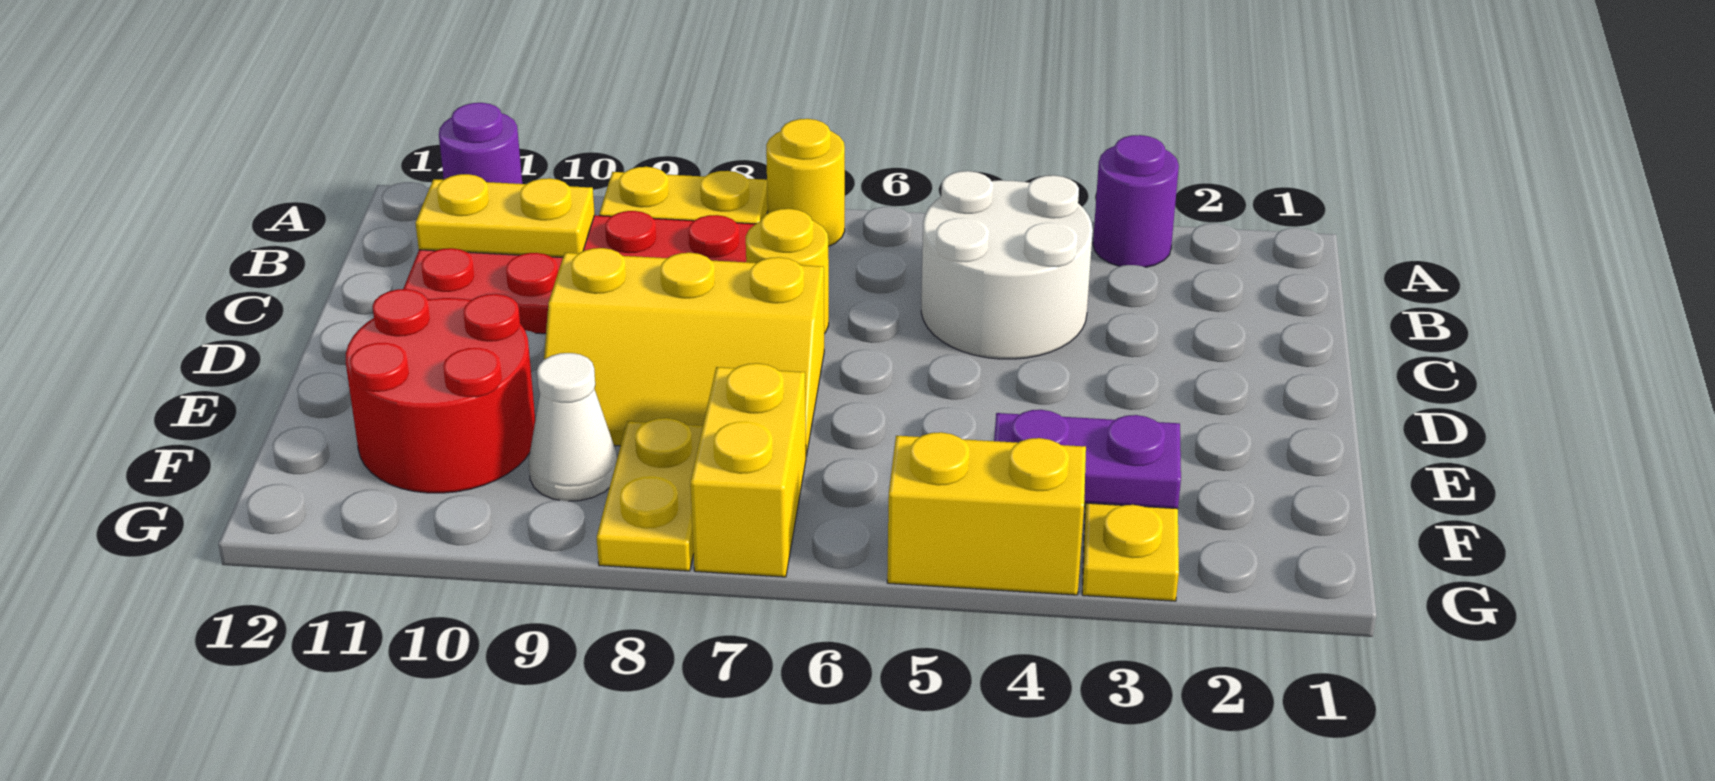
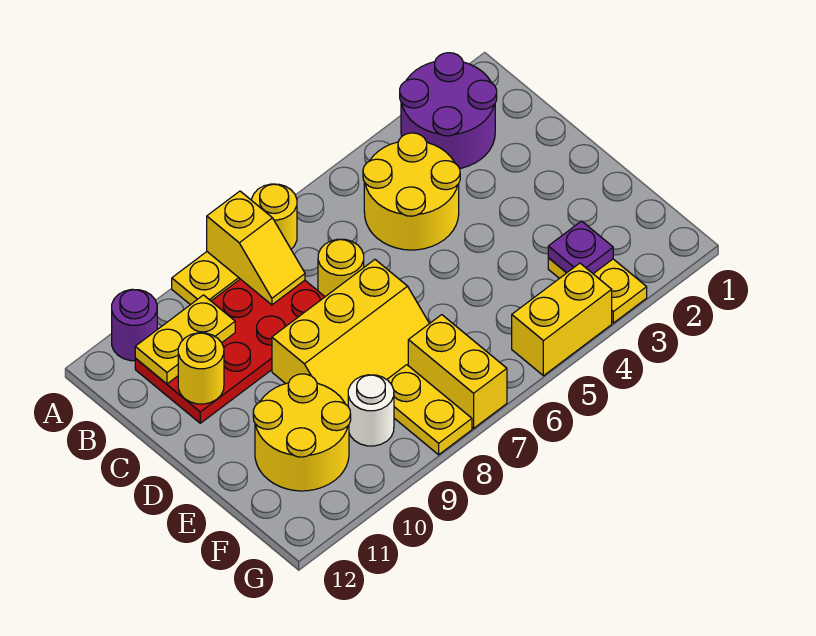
purple round brick A3 level 1 -> purple round brick A2:B3 level 1
none -> yellow slope A8:B8 level 2 top A
white round brick B4:C5 level 1 -> yellow round brick B4:C5 level 1
none -> yellow round brick C11 level 2
red round brick E10:F11 level 1 -> yellow round brick E10:F11 level 1
purple plate F3:F4 level 2 -> purple plate F3 level 2
white cone F9 level 1 -> white round brick F9 level 1

